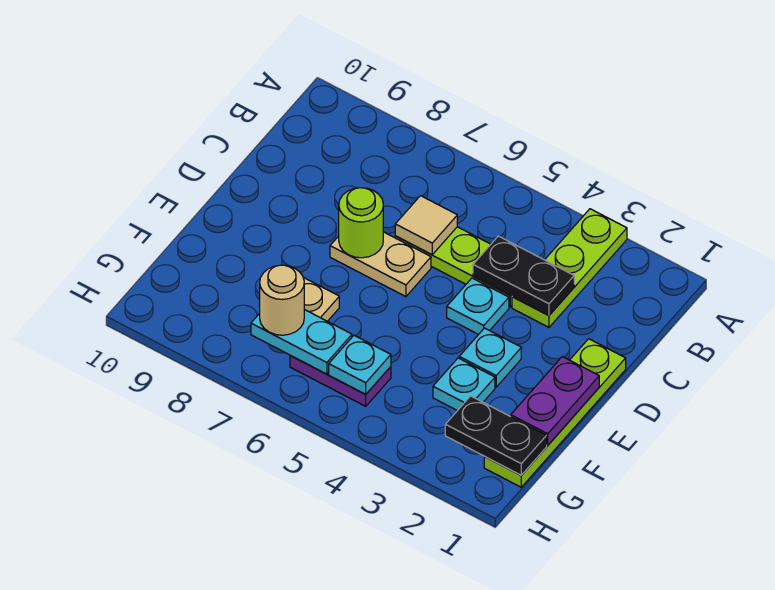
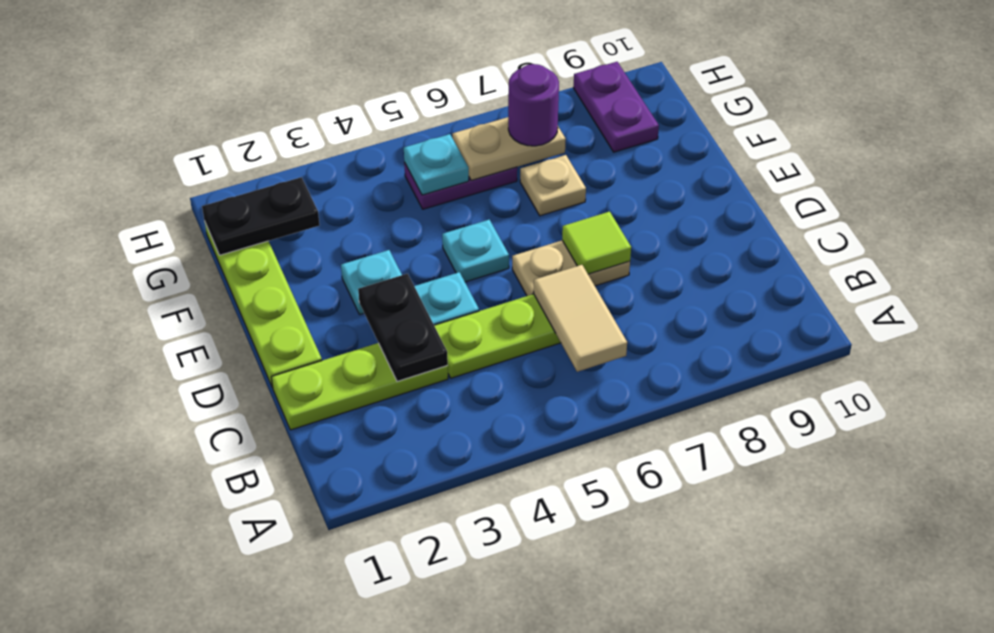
lime plate A3:C3 level 1 -> lime plate C1:C3 level 1
black plate C3:C4 level 2 -> black plate C3:D3 level 2
tan tile C6 level 2 -> tan tile B6:C6 level 2
lime round brick D7 level 2 -> lime tile D7 level 2
purple plate E1:F1 level 2 -> purple plate G9:H9 level 1
cyan plate F3 level 1 -> cyan plate E5 level 1
cyan plate G6:G7 level 2 -> tan plate G6:G7 level 2
tan round brick G7 level 3 -> purple round brick G7 level 3

